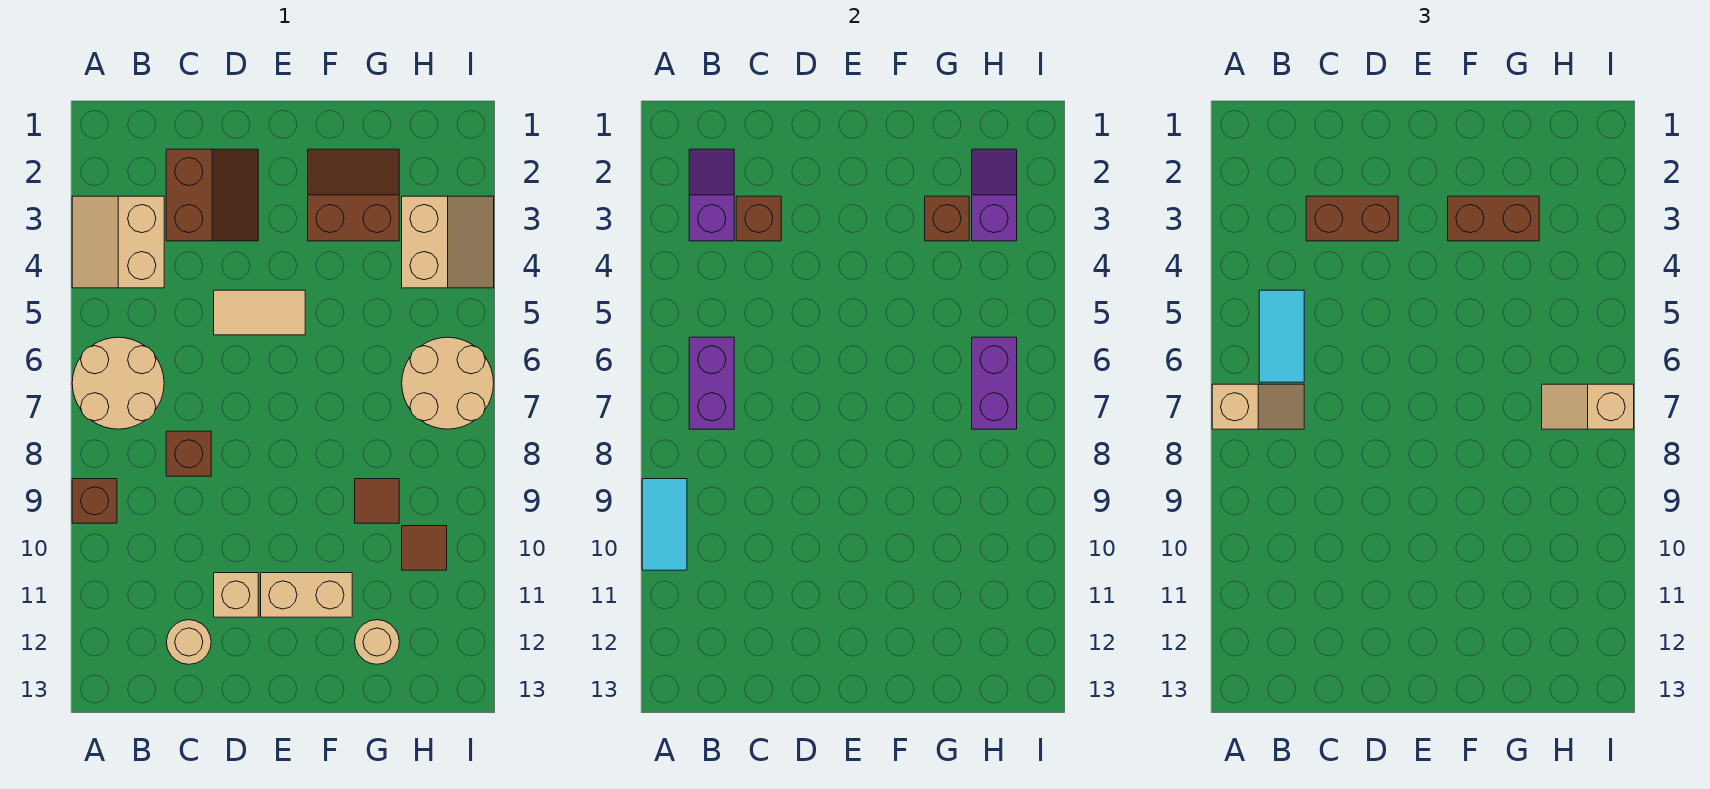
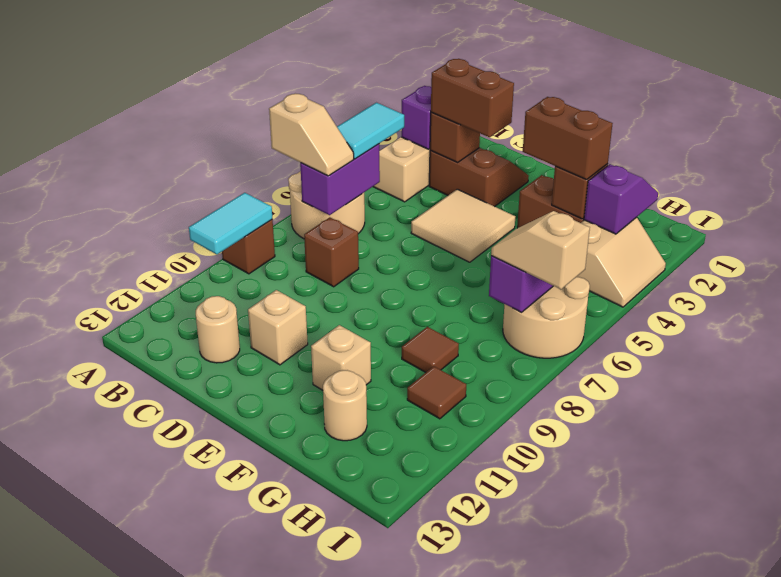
brown slope C2:D3 level 1 top C -> brown slope C2:D3 level 1 top 3
tan tile D5:E5 level 1 -> tan tile D4:E5 level 1
tan brick E11:F11 level 1 -> tan brick F11 level 1

